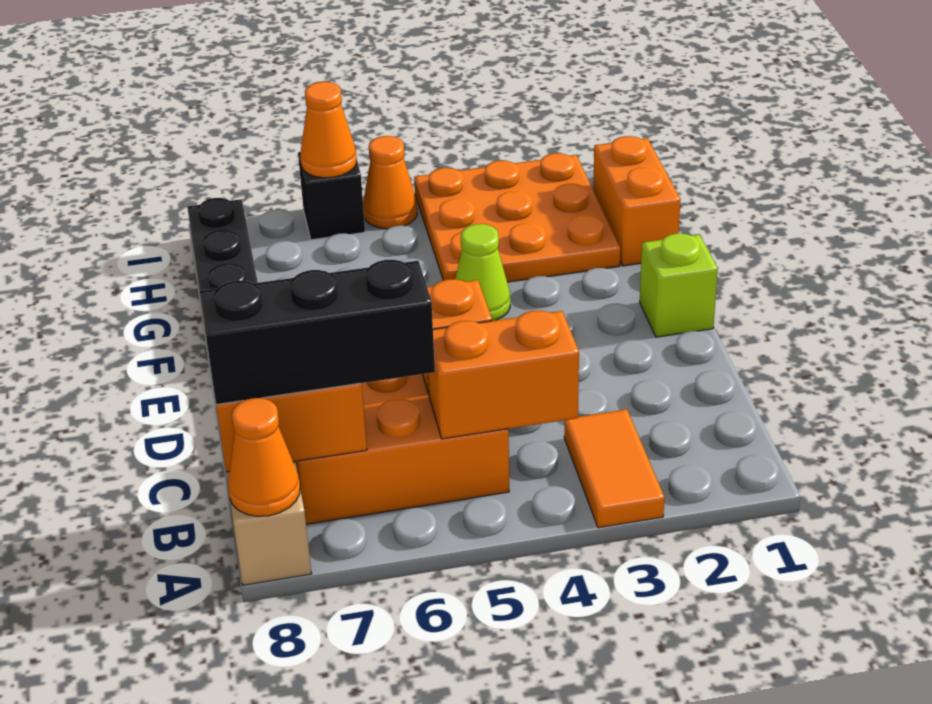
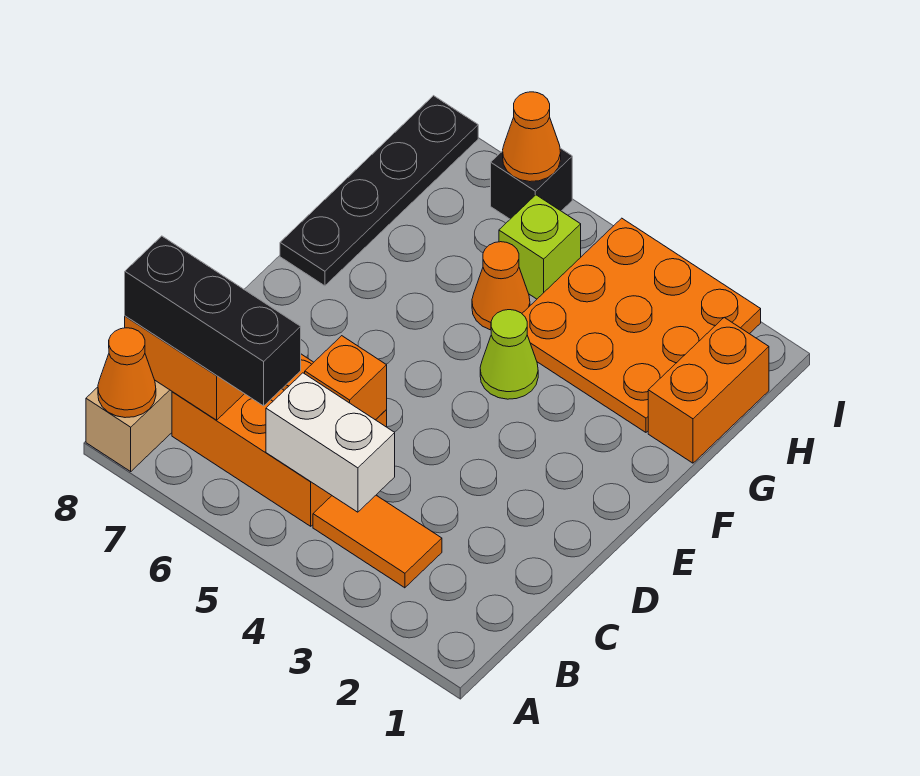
orange tile A3:B3 level 1 -> orange tile B3:B4 level 1
orange brick B4:B5 level 2 -> white brick B4:B5 level 2
lime brick E1 level 1 -> lime brick H5 level 1
orange cone I5 level 1 -> orange cone G5 level 1

